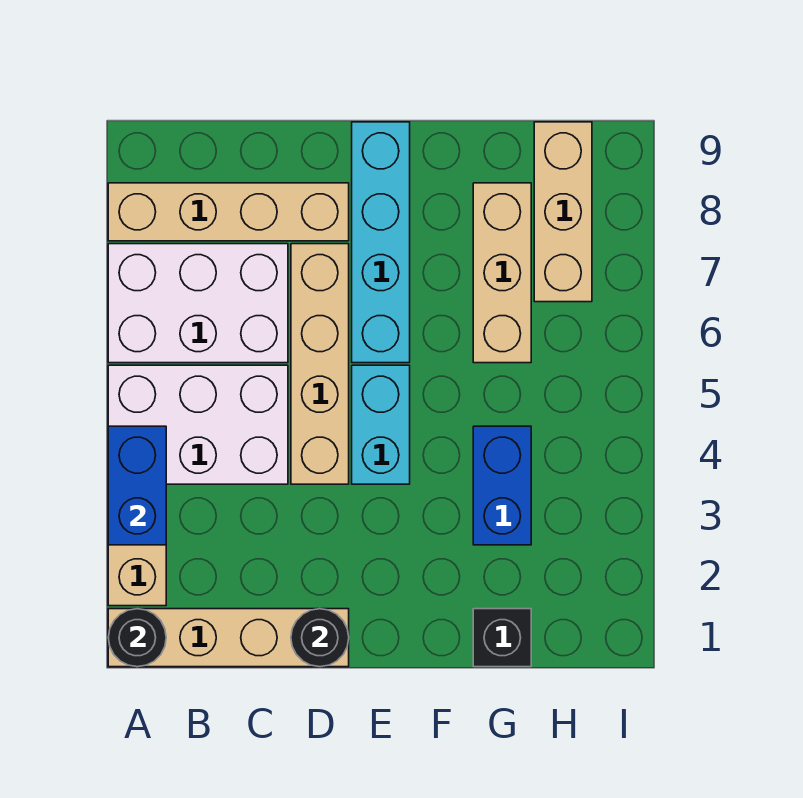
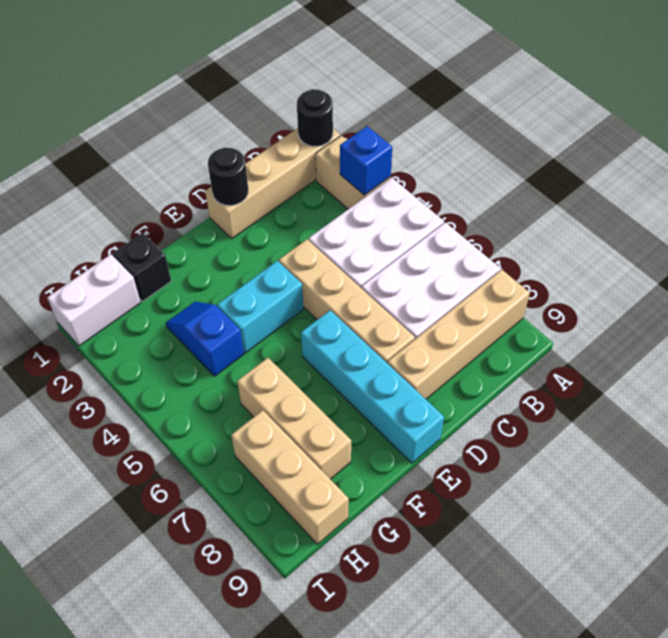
blue brick A3:A4 level 2 -> blue brick A3 level 2
cyan brick E4:E5 level 1 -> cyan brick E4:F4 level 1
blue brick G3:G4 level 1 -> blue slope G3:G4 level 1 top 4
none -> white brick H1:I1 level 1

